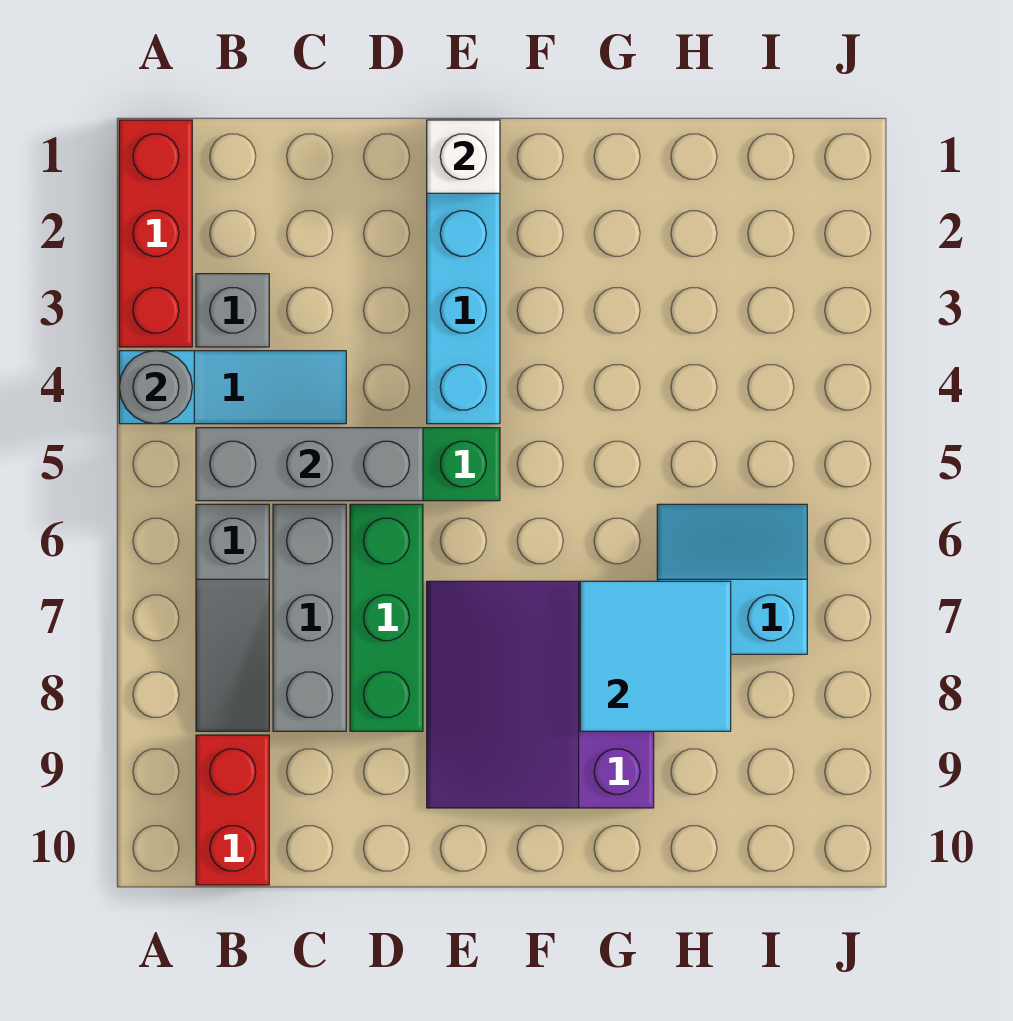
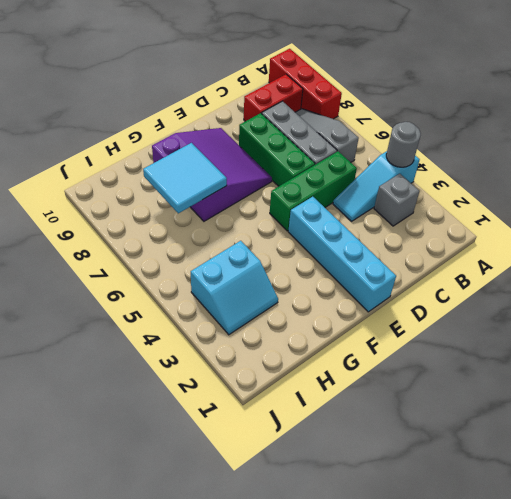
red brick A1:A3 level 1 -> red brick A8:A10 level 1
grey brick B5:D5 level 2 -> none
red brick B9:B10 level 1 -> red brick B9:C9 level 1
white brick E1 level 2 -> none
cyan slope H6:I7 level 1 top 7 -> cyan slope H3:I4 level 1 top 4

